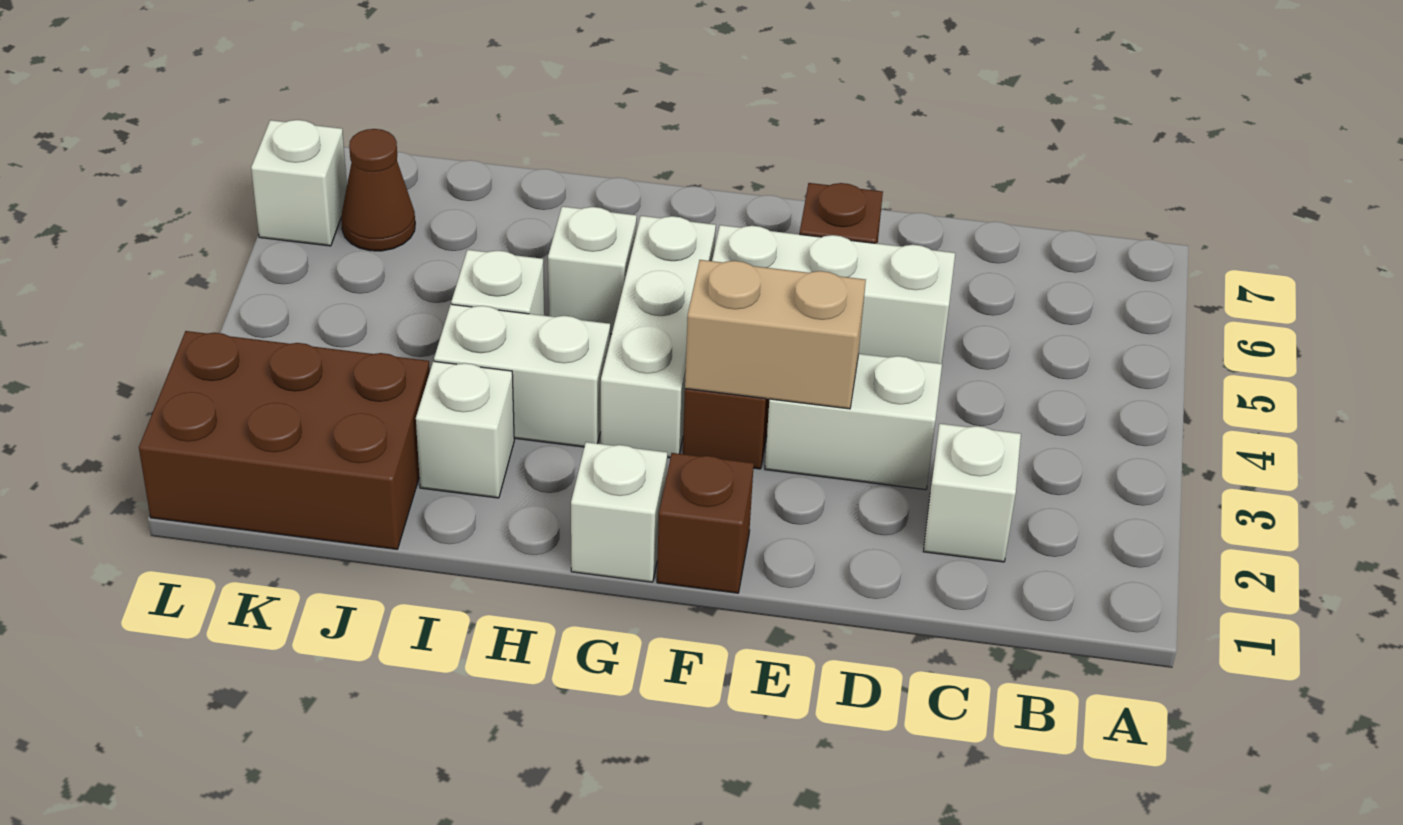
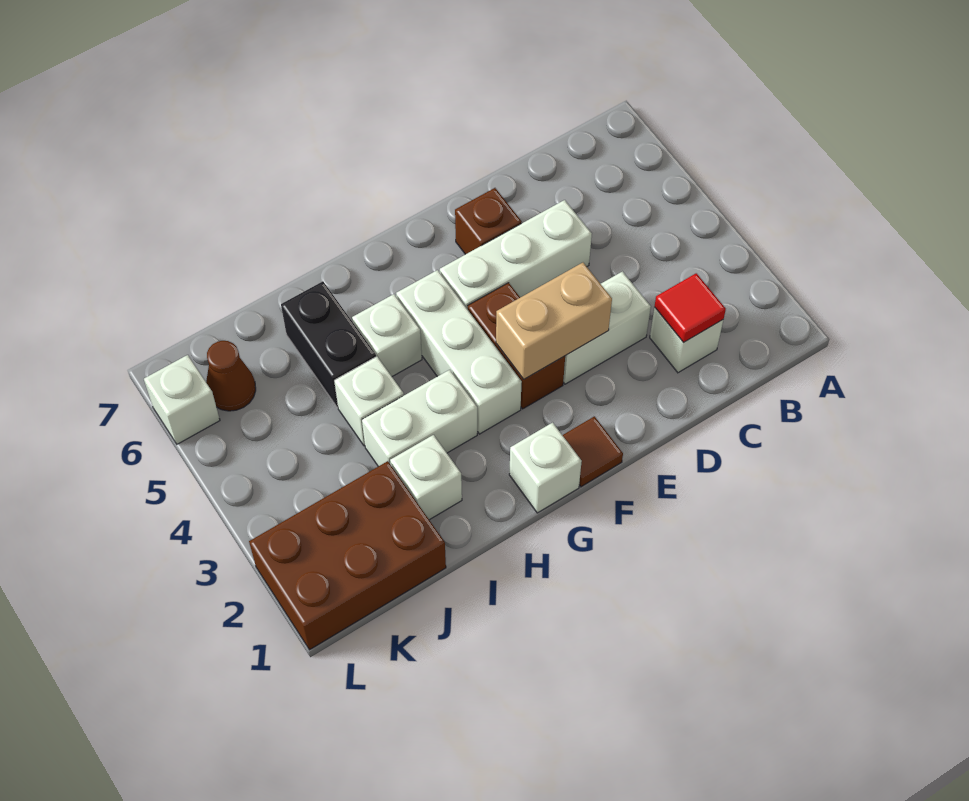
none -> red tile C2 level 2
brown brick F1 level 1 -> brown tile F1 level 1
none -> black brick I5:I6 level 1

